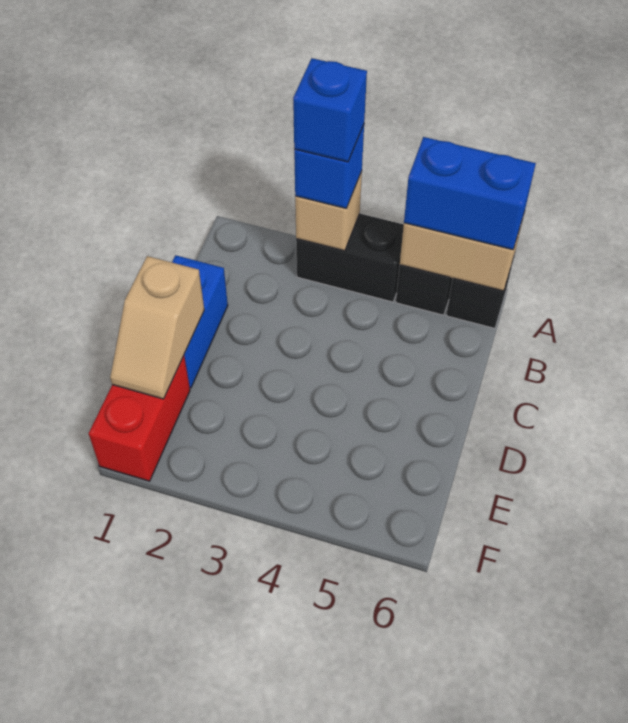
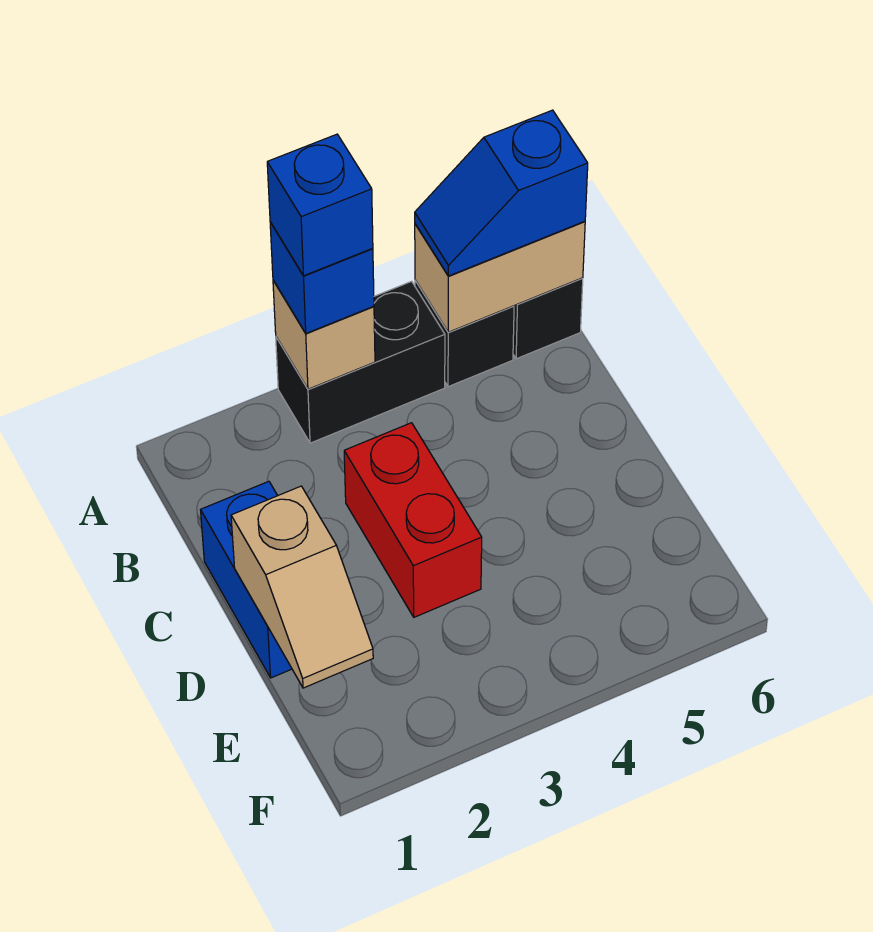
blue brick A5:A6 level 3 -> blue slope A5:A6 level 3 top 6
red brick E1:F1 level 1 -> red brick C3:D3 level 1

